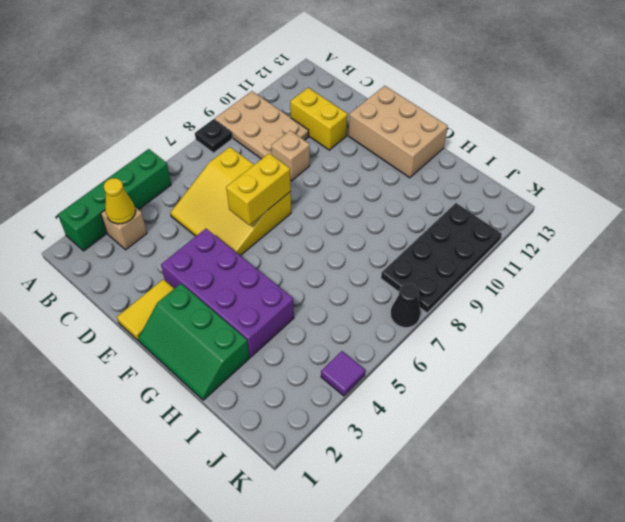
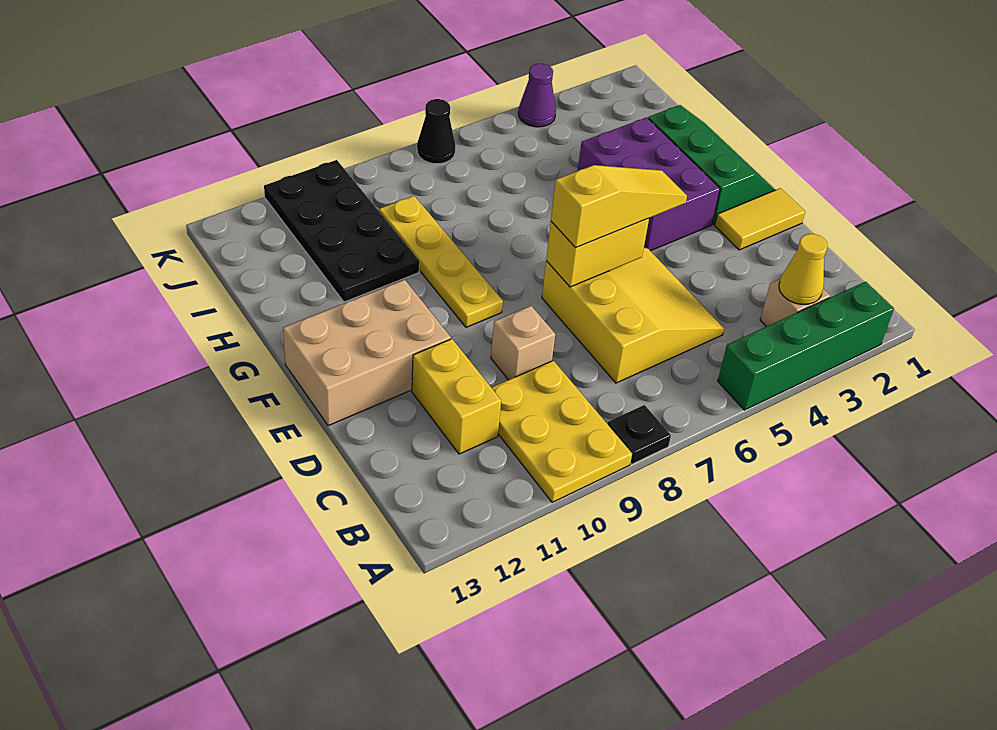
tan plate A9:C10 level 1 -> yellow plate A9:C10 level 1
purple brick E3:H4 level 1 -> purple brick F3:H4 level 1
none -> yellow slope E5:E7 level 3 top 7
tan brick E12:G13 level 1 -> tan brick E11:F13 level 1
none -> yellow plate F9:I9 level 1
black plate J8:K11 level 1 -> black plate H10:K11 level 1
purple tile K4 level 1 -> purple cone K4 level 1

